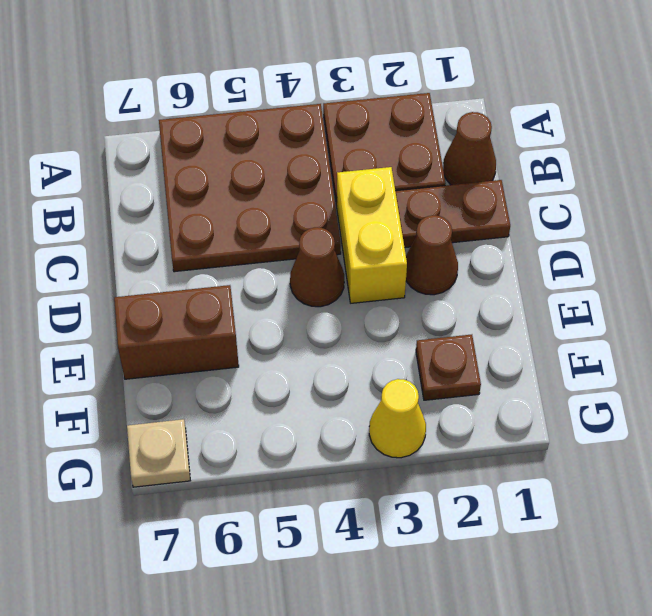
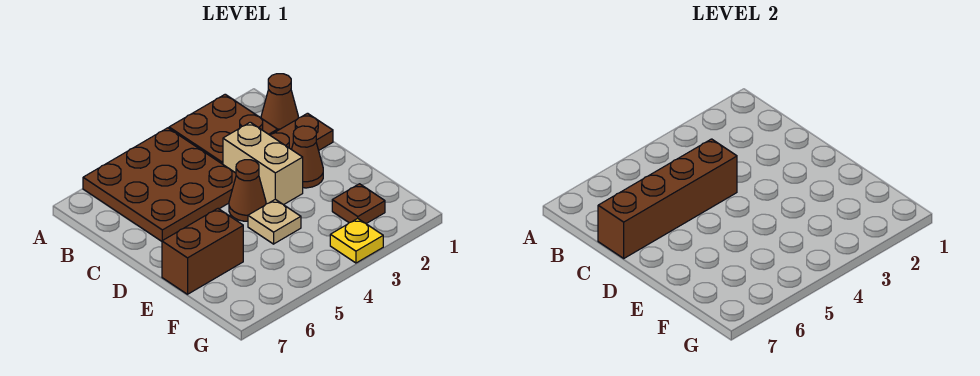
yellow brick C3:D3 level 1 -> tan brick C3:D3 level 1
none -> brown brick C4:C7 level 2
yellow cone G3 level 1 -> yellow plate G3 level 1
tan plate G7 level 1 -> tan plate E4 level 1

